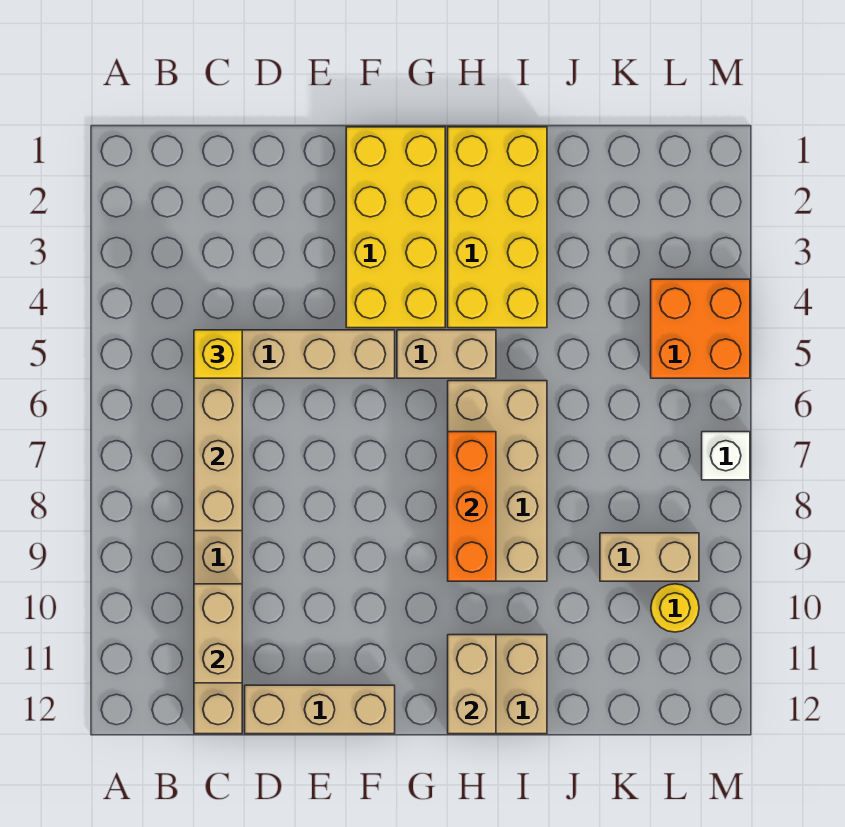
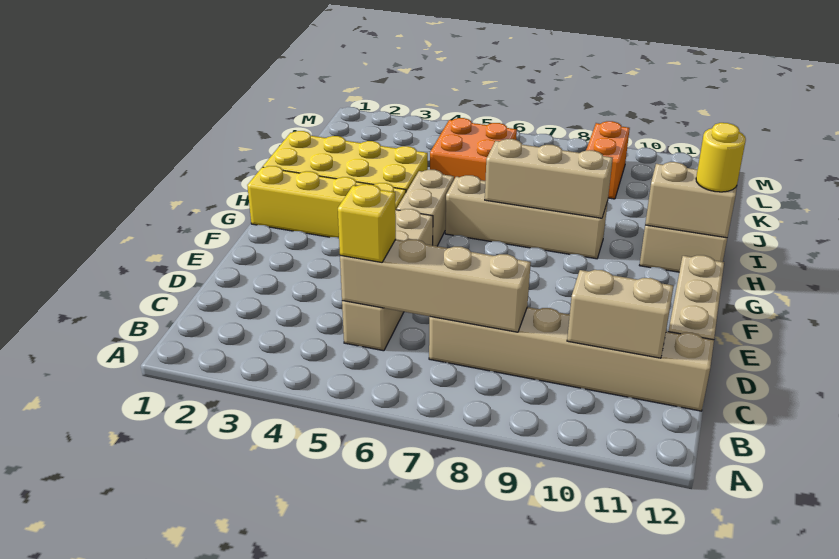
yellow brick F1:G4 level 1 -> yellow brick G1:G4 level 1
tan brick H6:I9 level 1 -> tan brick H6:H9 level 1
orange brick H7:H9 level 2 -> tan brick H7:H9 level 2
tan brick K9:L9 level 1 -> orange brick K9:L9 level 1
orange brick L4:M5 level 1 -> orange brick J5:K6 level 1
yellow round brick L10 level 1 -> yellow round brick H12 level 3
white brick M7 level 1 -> none

